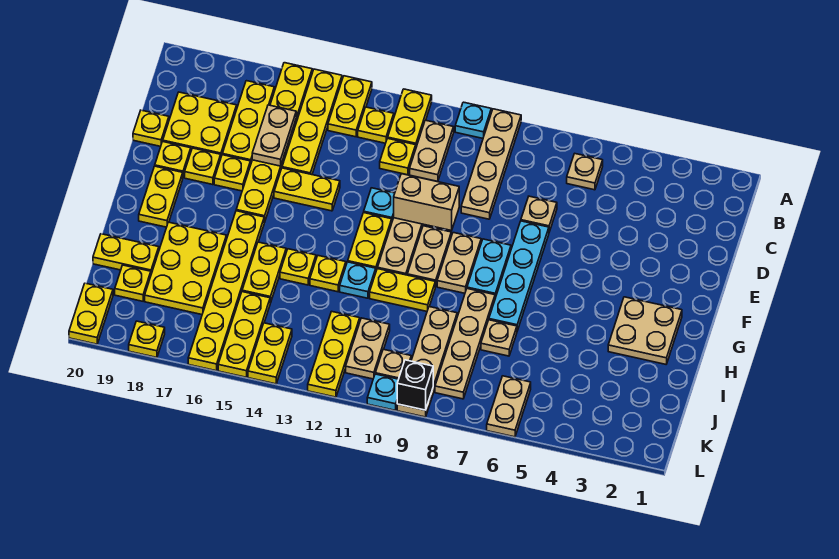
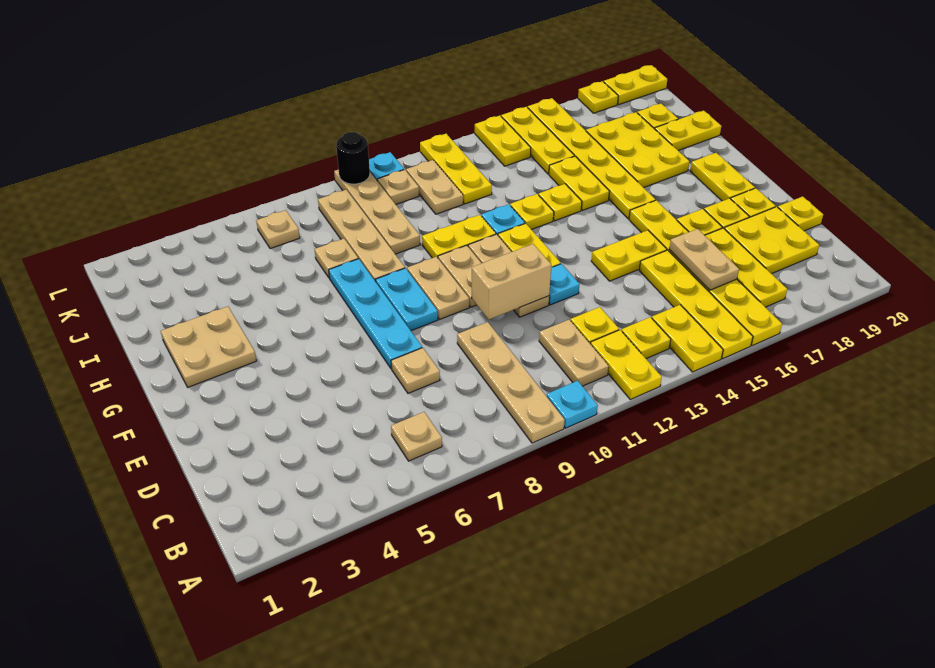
tan plate K6:L6 level 1 -> tan plate K6 level 1
yellow plate K20:L20 level 1 -> yellow plate L19:L20 level 1
black brick L9 level 2 -> black round brick L9 level 2

